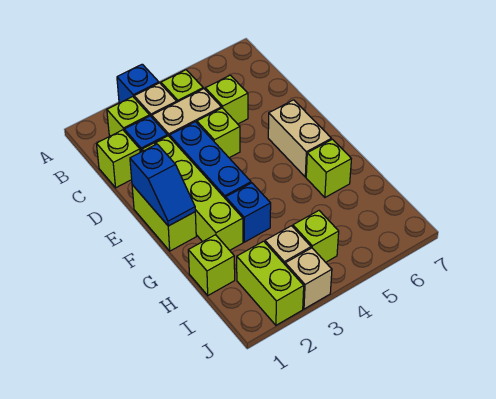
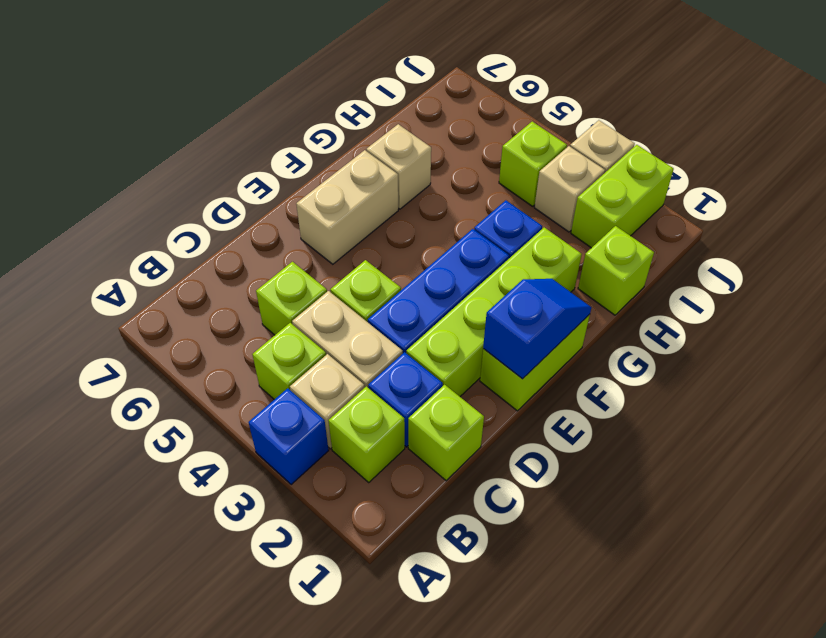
lime brick G6 level 1 -> tan brick G6 level 1

